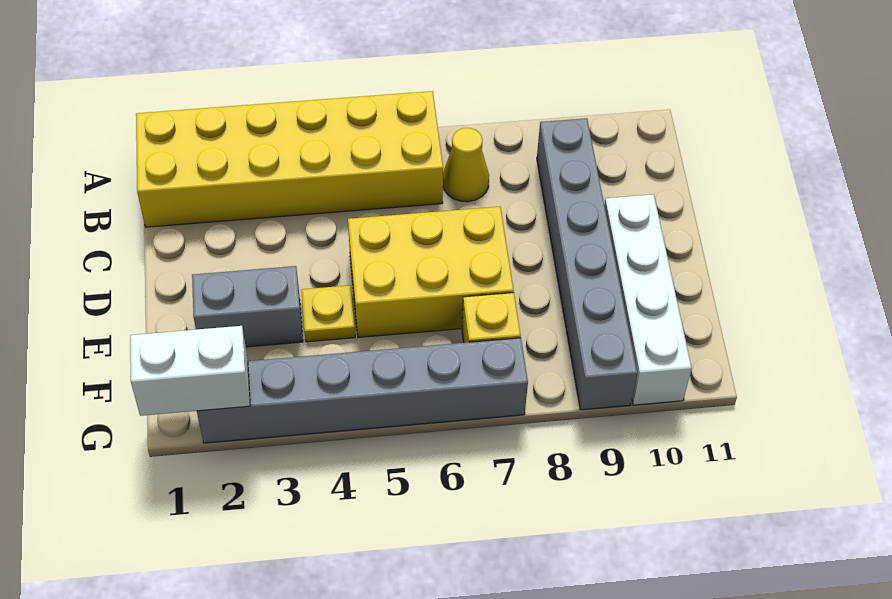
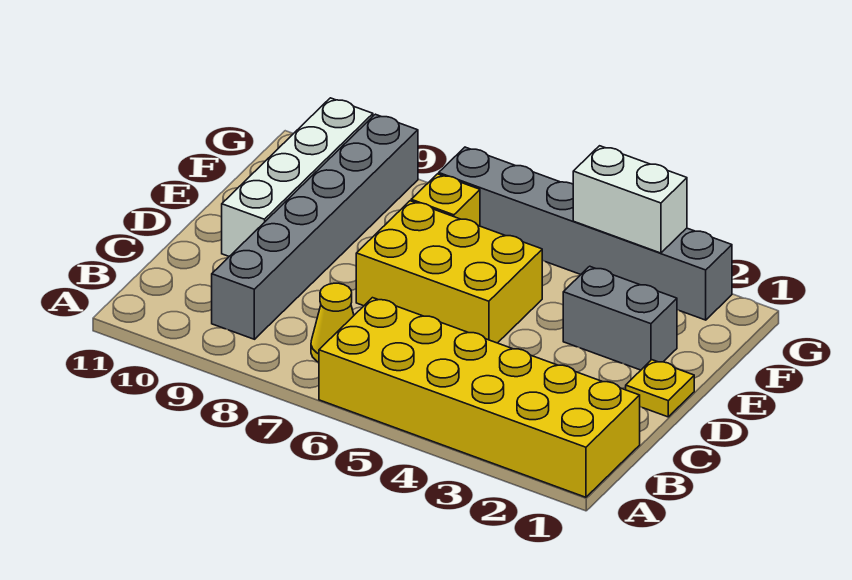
yellow plate E4 level 1 -> yellow plate D1 level 1
white brick G1:G2 level 2 -> white brick G3:G4 level 2

